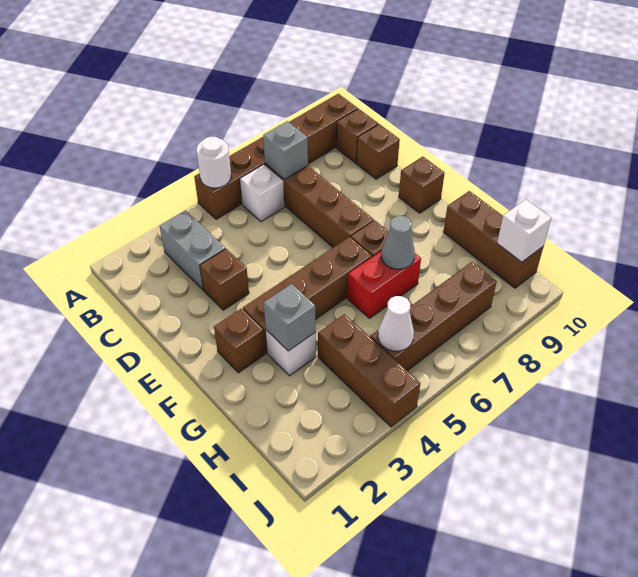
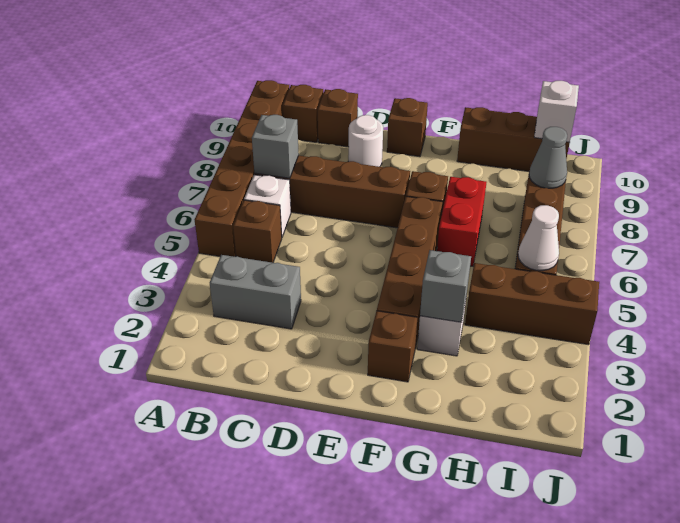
white round brick A5 level 2 -> white round brick D9 level 1
brown brick D3 level 1 -> brown brick B5 level 1
grey cone G7 level 2 -> grey cone I8 level 2

